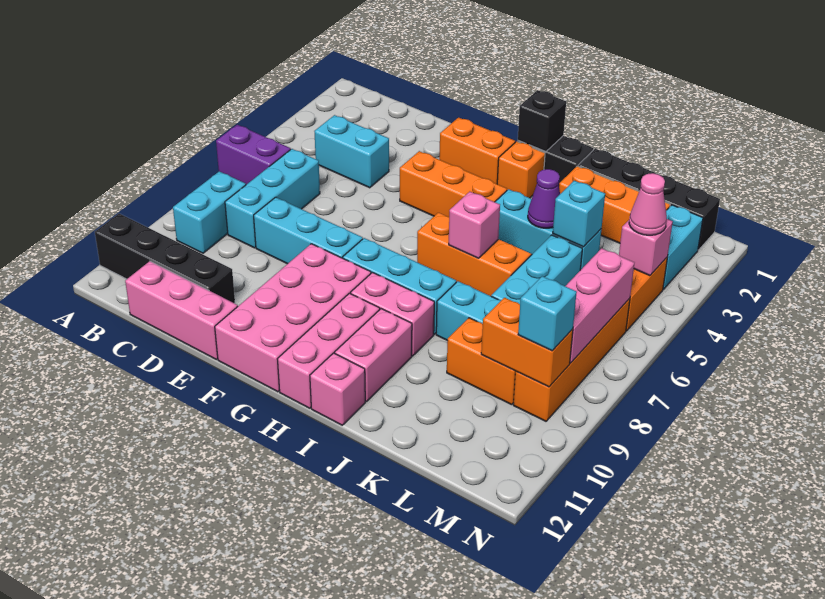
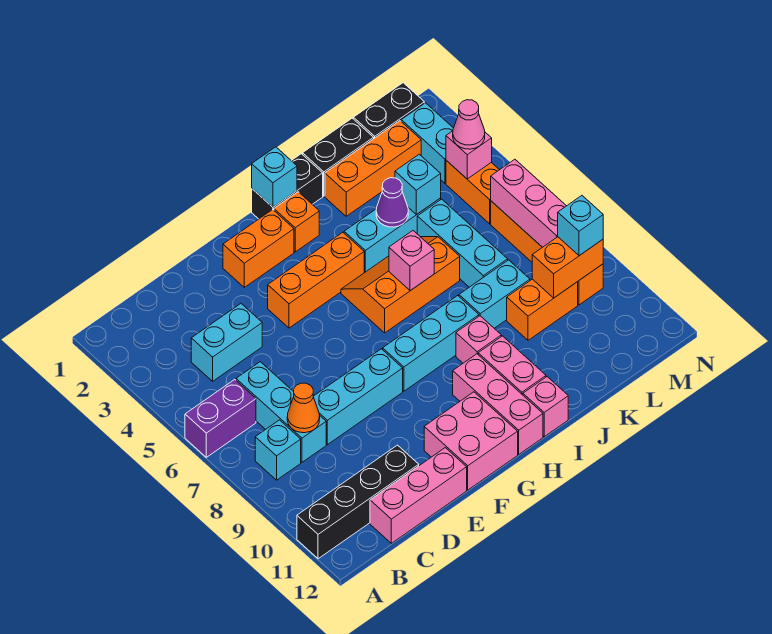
cyan brick B8:B9 level 1 -> cyan brick B8 level 1
none -> orange cone C8 level 2
pink brick F9:G12 level 1 -> pink brick F11:G12 level 1
black brick H1 level 2 -> cyan brick H1 level 2
pink brick H9:I9 level 1 -> pink brick I9 level 1

